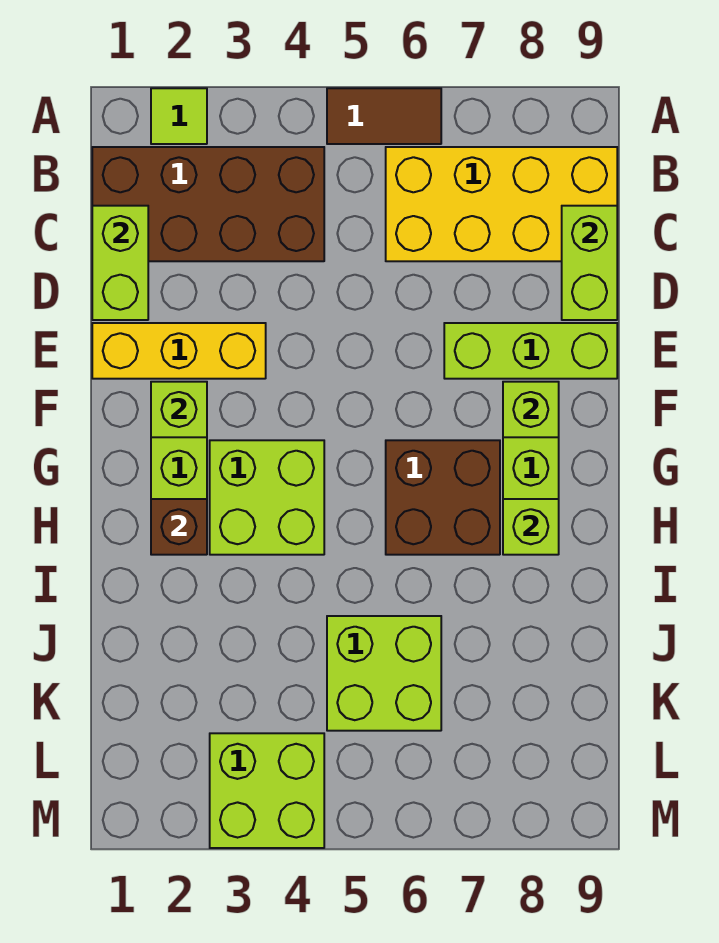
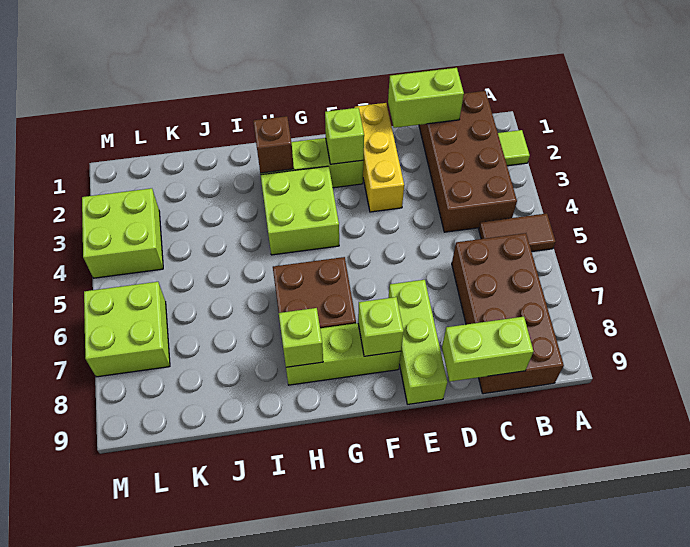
brown tile A5:A6 level 1 -> brown tile A5:B5 level 1
yellow brick B6:C9 level 1 -> brown brick B6:C9 level 1
lime brick J5:K6 level 1 -> lime brick L6:M7 level 1

